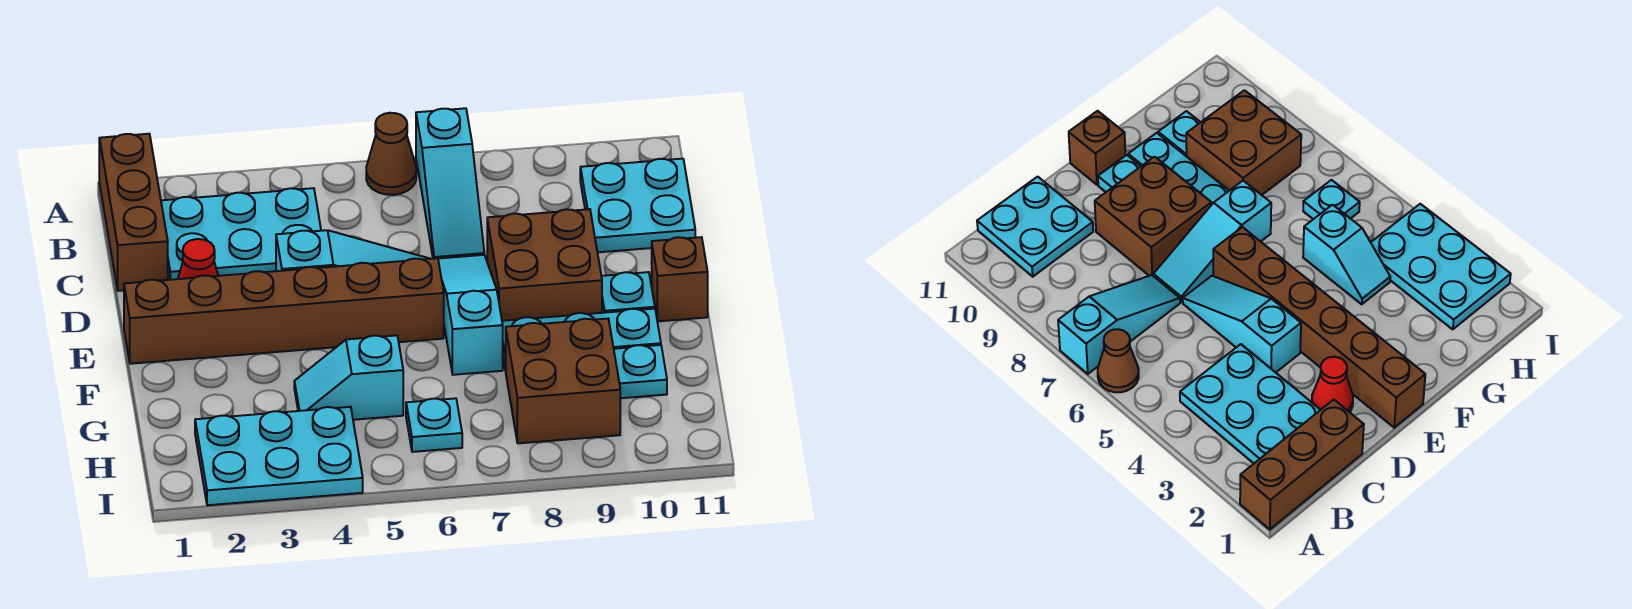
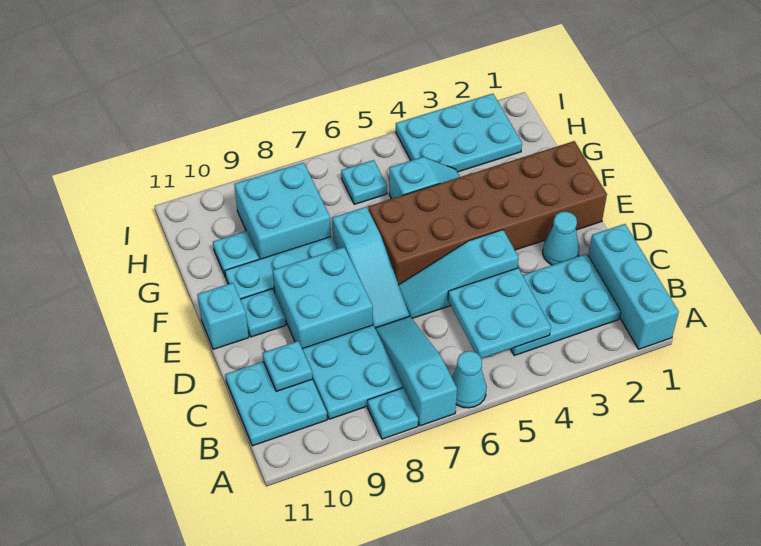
brown brick A1:C1 level 1 -> cyan brick A1:C1 level 1
brown cone A6 level 1 -> cyan cone A6 level 1
none -> cyan plate A8 level 1
none -> cyan plate B4:C5 level 2
none -> cyan plate B8:C9 level 1
none -> cyan plate C10 level 2
red cone D2 level 1 -> cyan cone D2 level 1
brown brick D8:E9 level 1 -> cyan brick D8:E9 level 1
brown brick E1:E6 level 1 -> brown brick E1:F6 level 1
brown brick E11 level 1 -> cyan brick E11 level 1
brown brick G8:H9 level 1 -> cyan brick G8:H9 level 1

